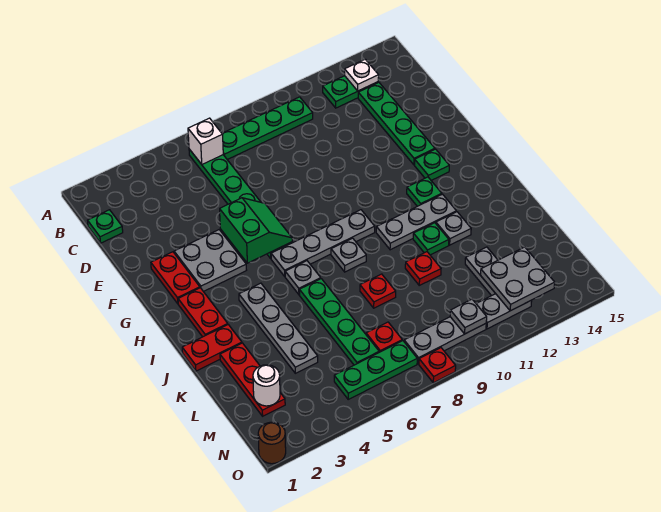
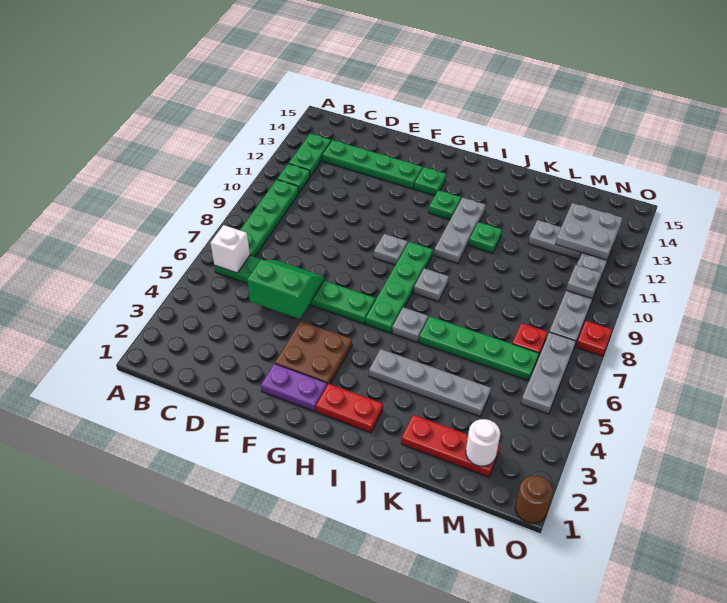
white plate B13 level 2 -> none
green plate C1 level 1 -> green plate B11 level 1
red plate F2:G2 level 1 -> purple plate F2:G2 level 1
grey plate F3:G4 level 1 -> brown plate F3:G4 level 1
green slope F5:G6 level 2 top 5 -> green slope D5:E6 level 2 top 5
grey plate H6:H9 level 1 -> green plate H6:H9 level 1
red plate J1:J2 level 1 -> none
grey plate J12 level 1 -> grey plate G9 level 1
red plate K8 level 1 -> none
red plate K10 level 1 -> none
green plate N5:N7 level 1 -> grey plate N5:N7 level 1

